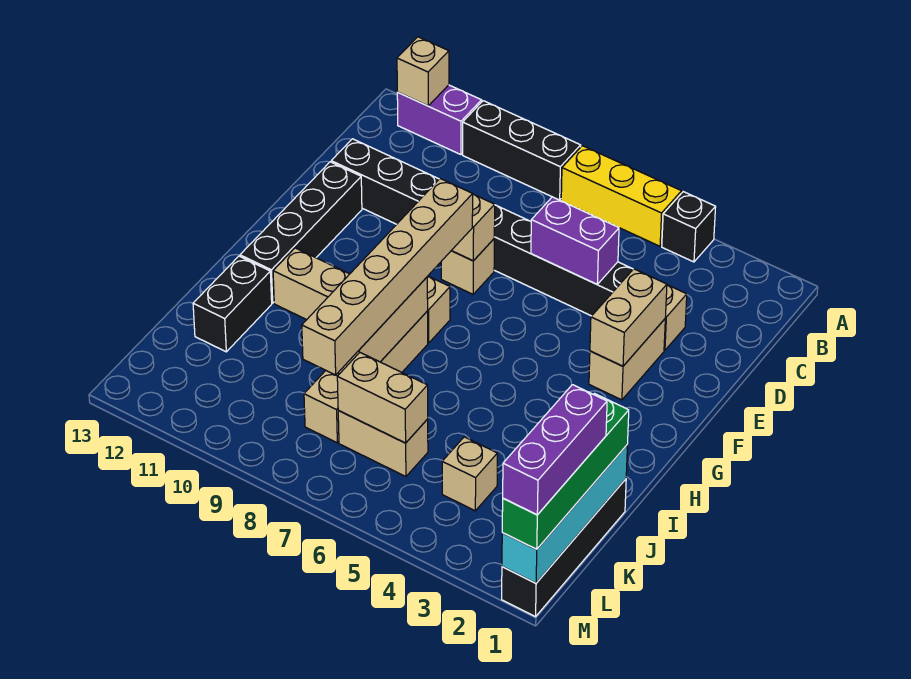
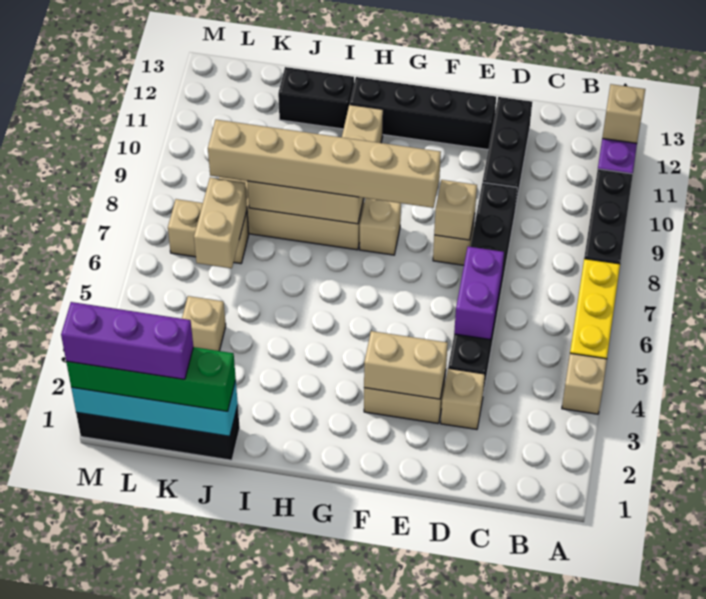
black brick A4 level 1 -> tan brick A4 level 1
tan brick K6:K7 level 1 -> tan brick K7:L7 level 1

